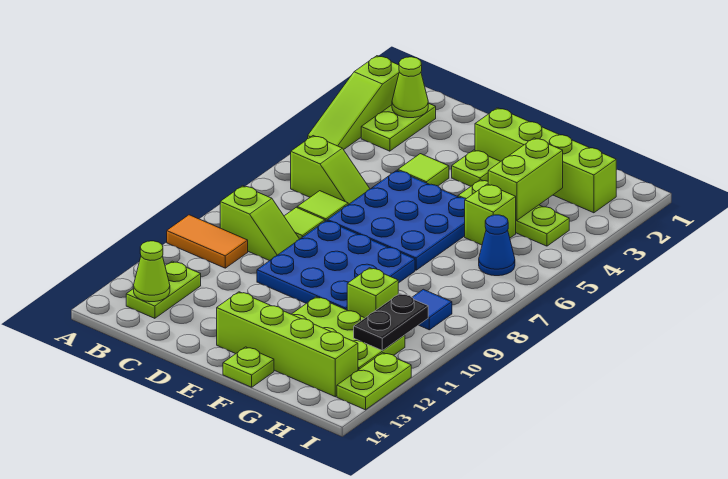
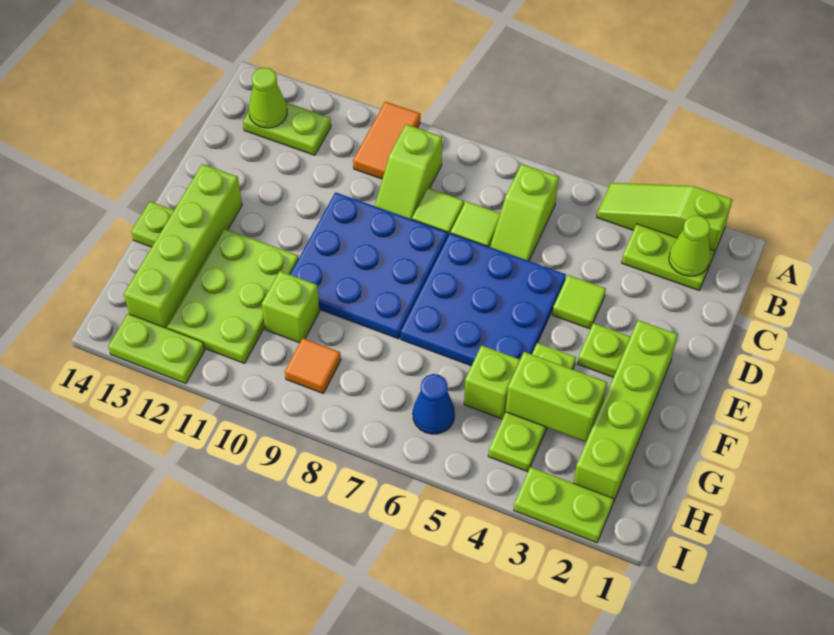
blue tile H9 level 1 -> orange tile H9 level 1
black plate H10:H11 level 2 -> none
none -> lime plate I2:I3 level 1

